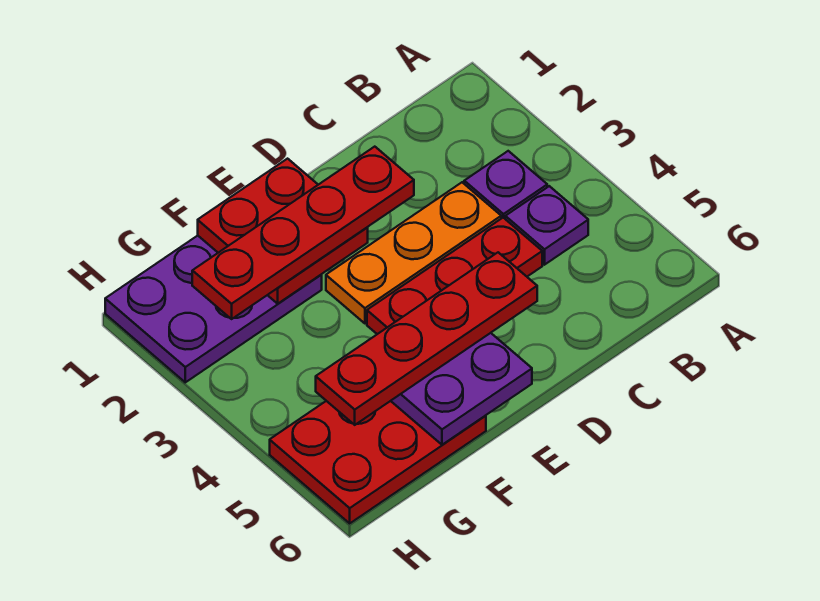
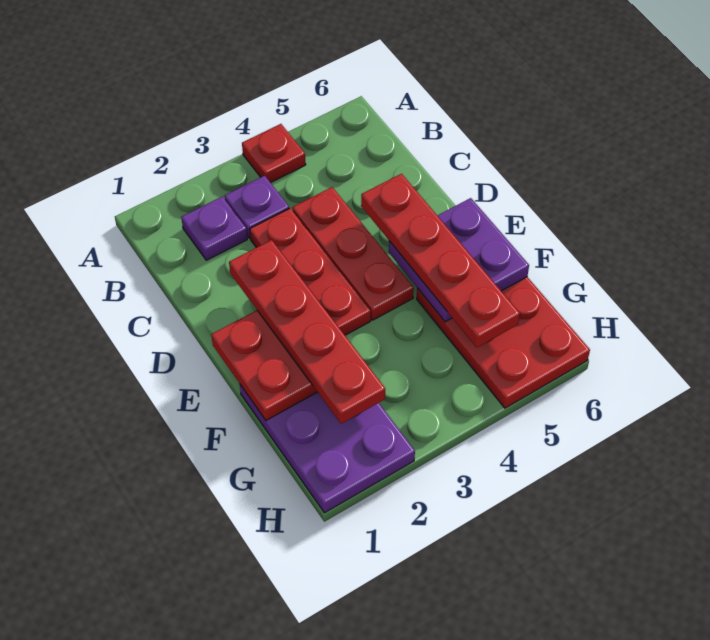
none -> red plate A4 level 1
purple plate B4 level 1 -> purple plate B2 level 1
orange plate C3:E3 level 1 -> red plate C3:E3 level 1

